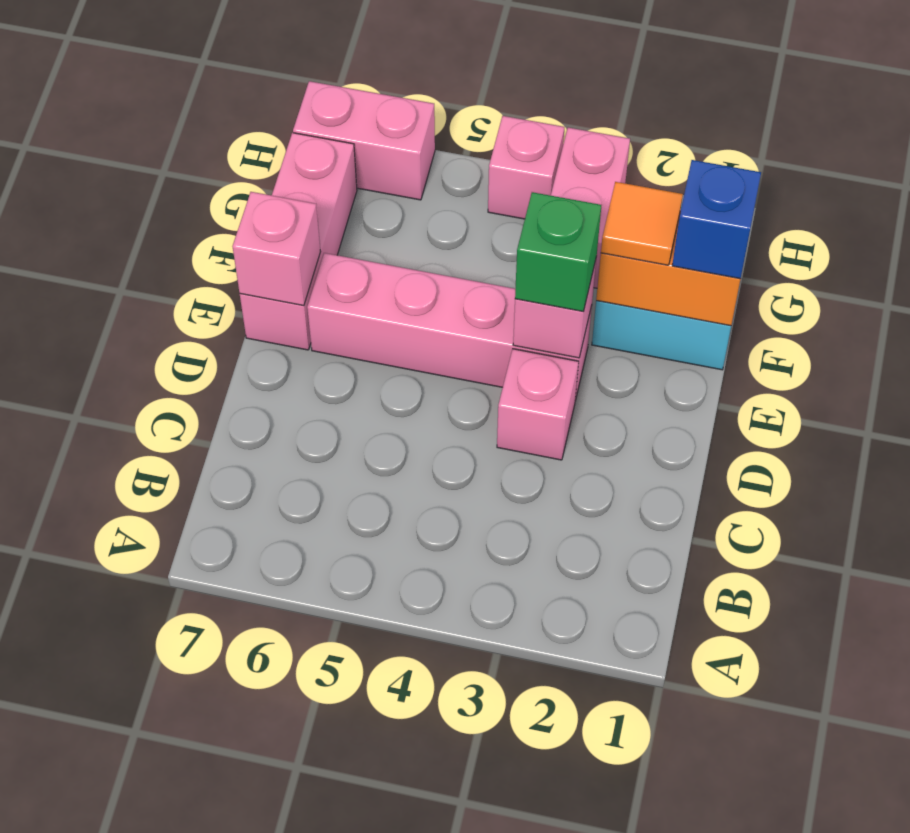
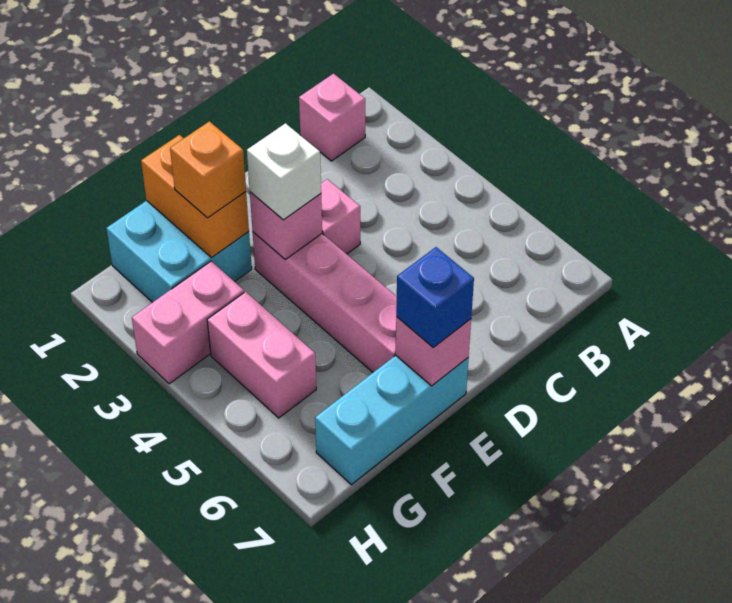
green brick E3 level 3 -> white brick E3 level 3
pink brick E7:G7 level 1 -> cyan brick E7:G7 level 1
blue brick F1 level 3 -> blue brick E7 level 3
orange tile F2 level 3 -> orange brick F2 level 3
pink brick H4 level 1 -> pink brick B1 level 1
pink brick H6:H7 level 1 -> pink brick G4:G5 level 1

